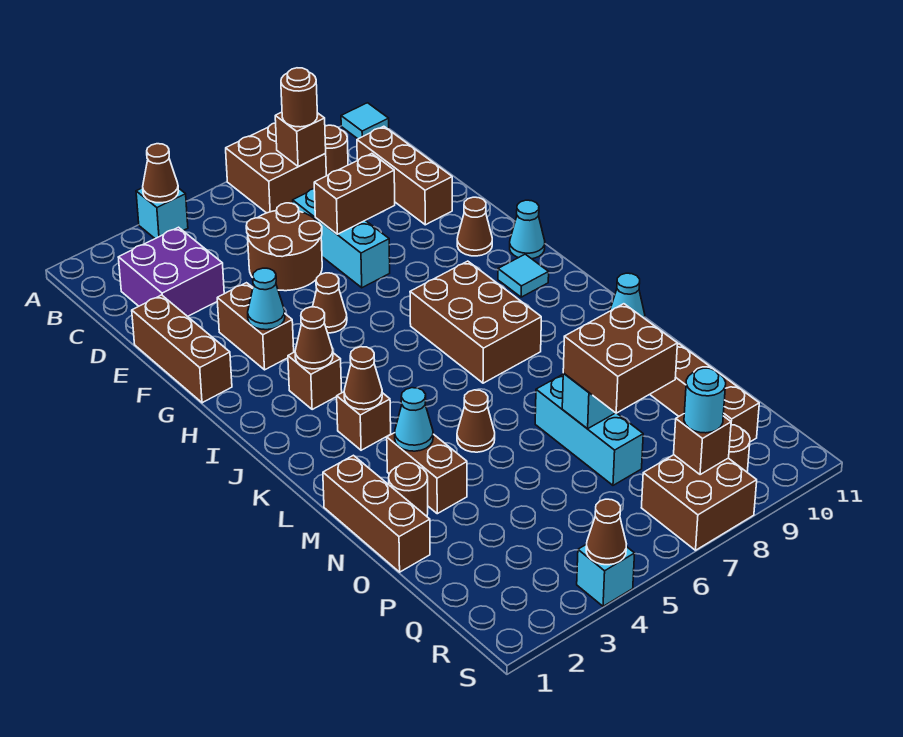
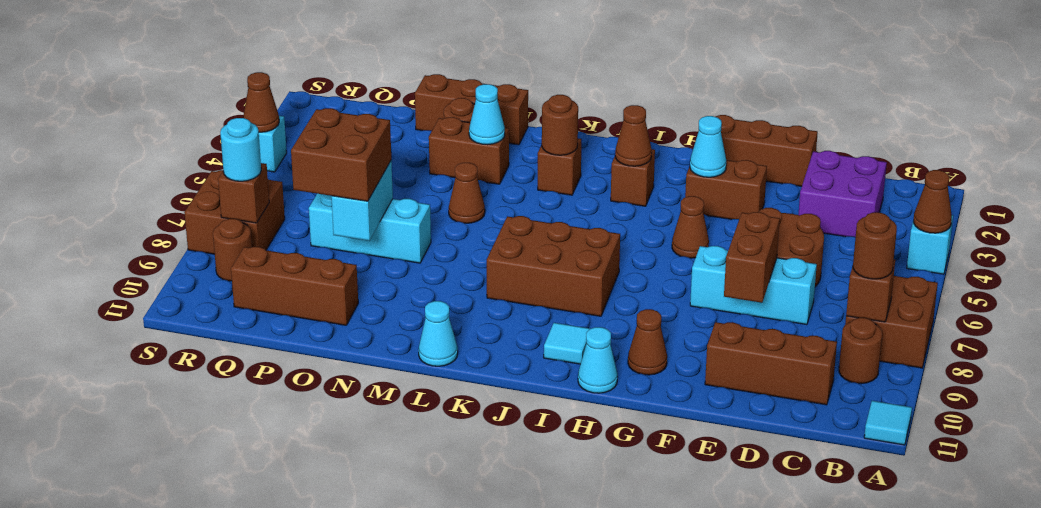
brown cone K3 level 2 -> brown round brick K3 level 2

